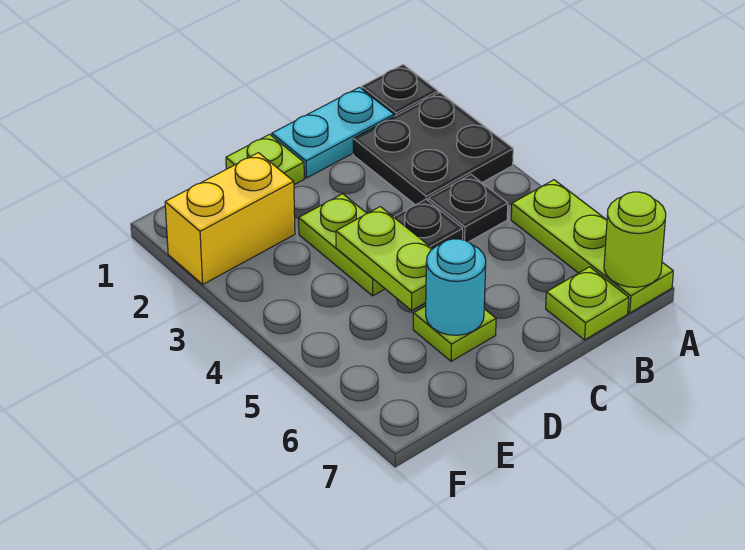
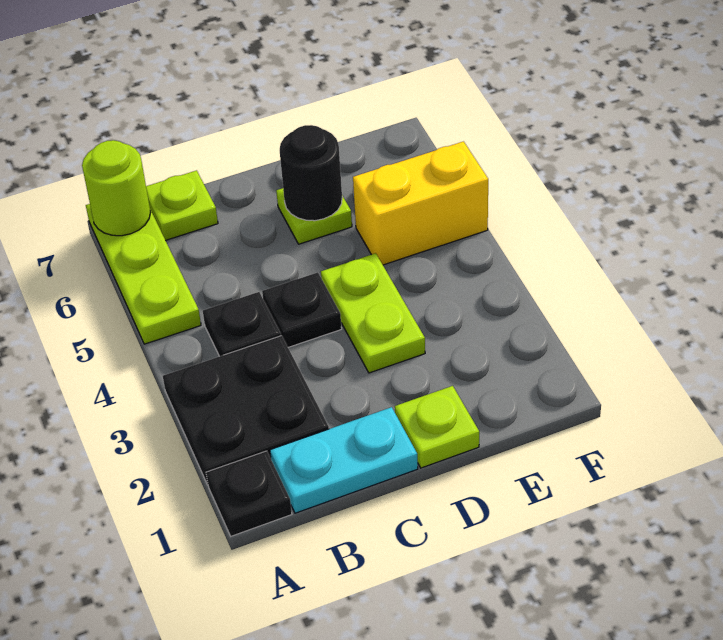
lime plate D4:D5 level 2 -> none
cyan round brick D6 level 2 -> black round brick D6 level 2
yellow brick E2:F2 level 1 -> yellow brick E5:F5 level 1

